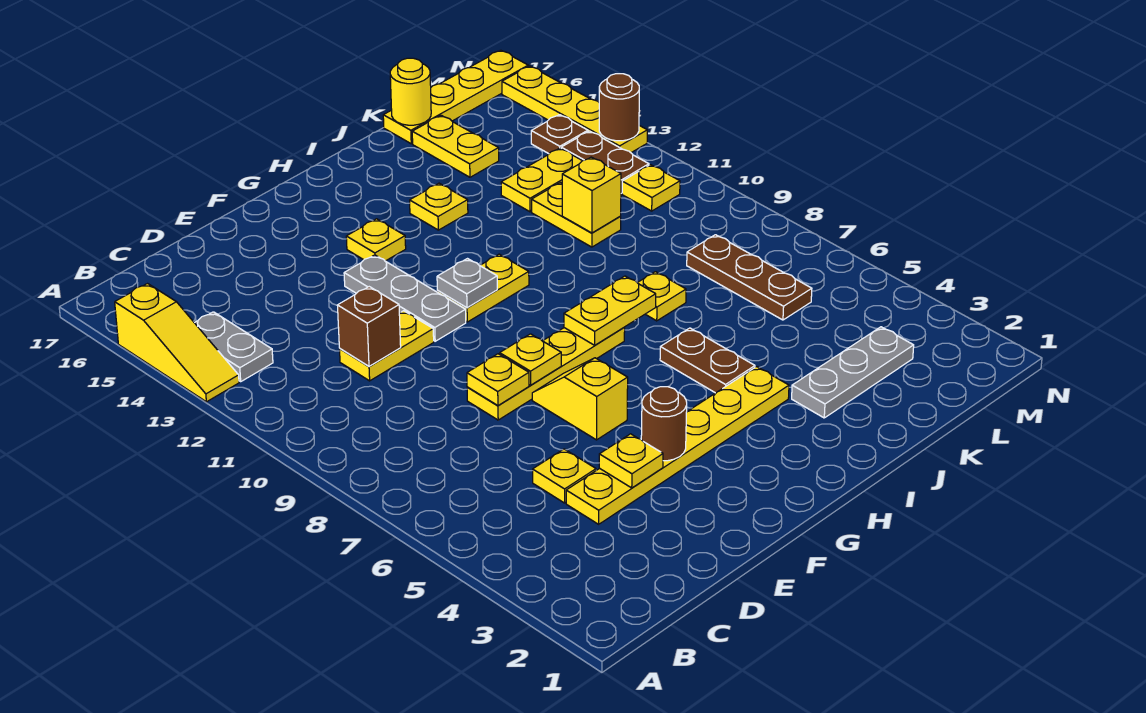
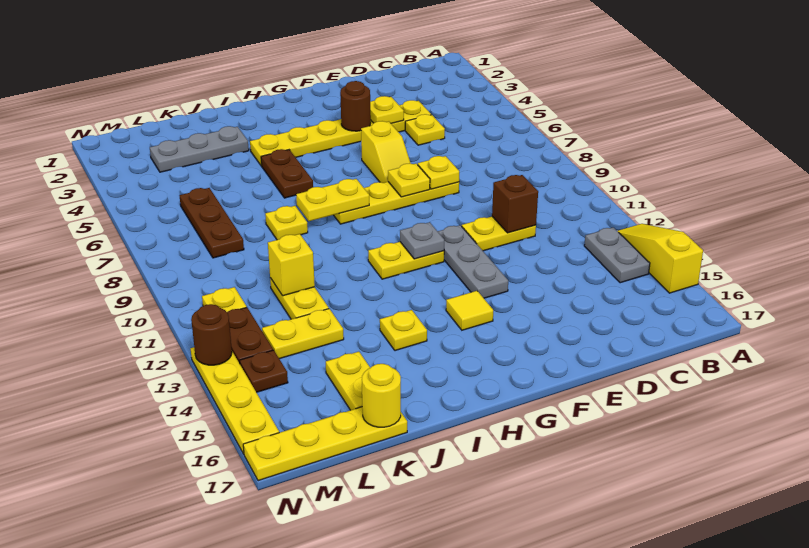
yellow plate G14 level 1 -> yellow tile G14 level 1

